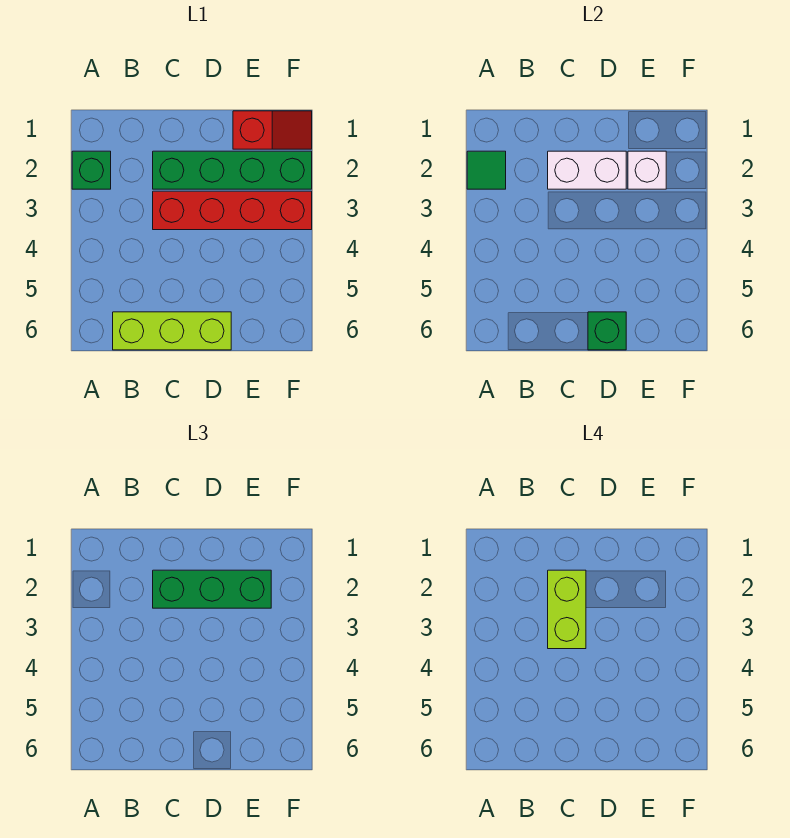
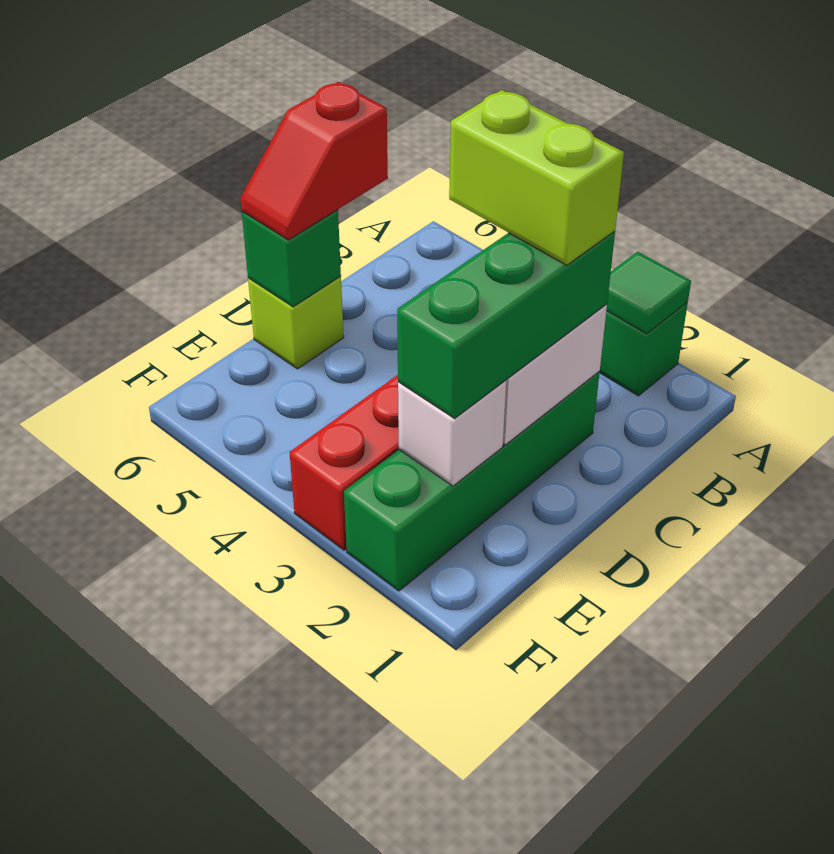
lime brick B6:D6 level 1 -> lime brick D6 level 1
red slope E1:F1 level 1 top E -> red slope C6:D6 level 3 top C

